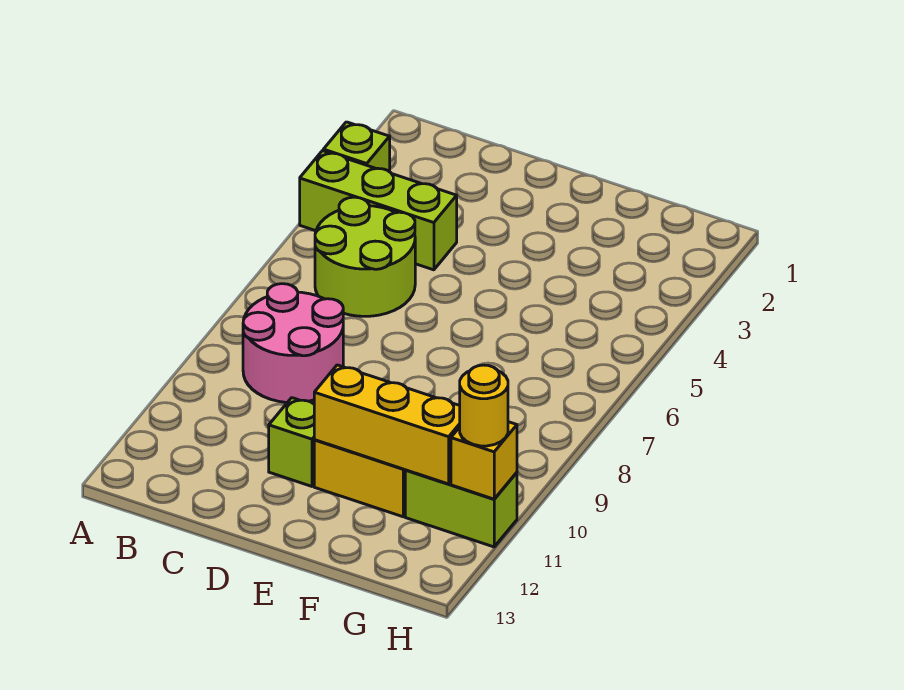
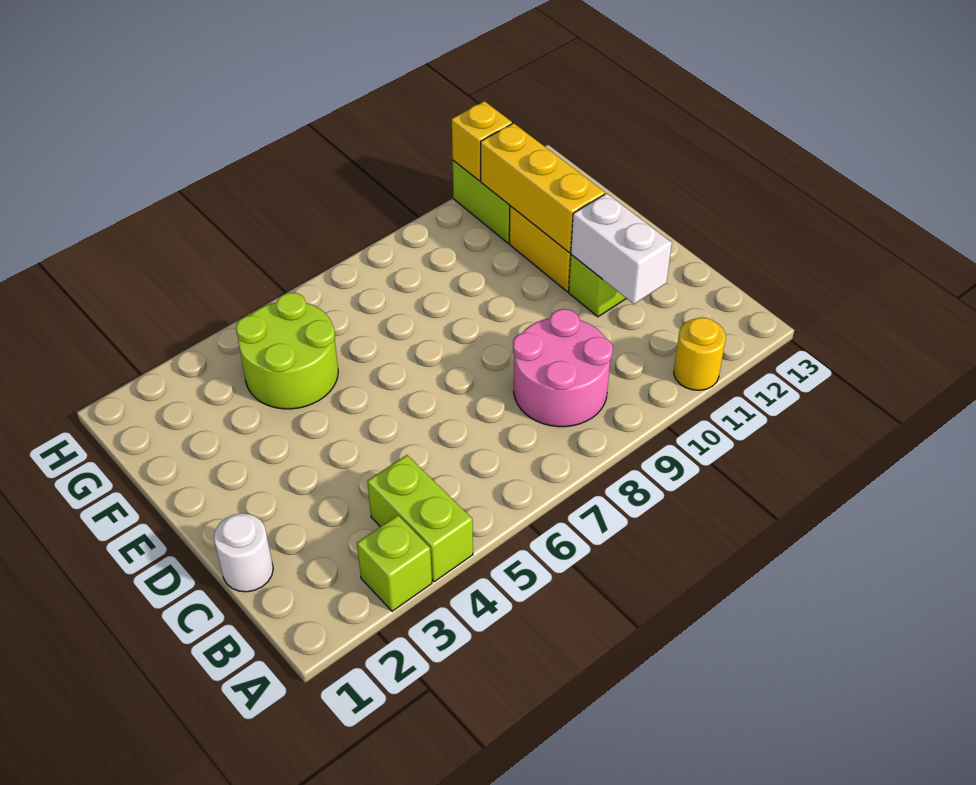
lime brick A4:C4 level 1 -> lime brick A4:B4 level 1
lime round brick B5:C6 level 1 -> lime round brick F4:G5 level 1
none -> white round brick C1 level 1
none -> white brick C11:D11 level 2
yellow round brick H11 level 3 -> yellow round brick A11 level 1

